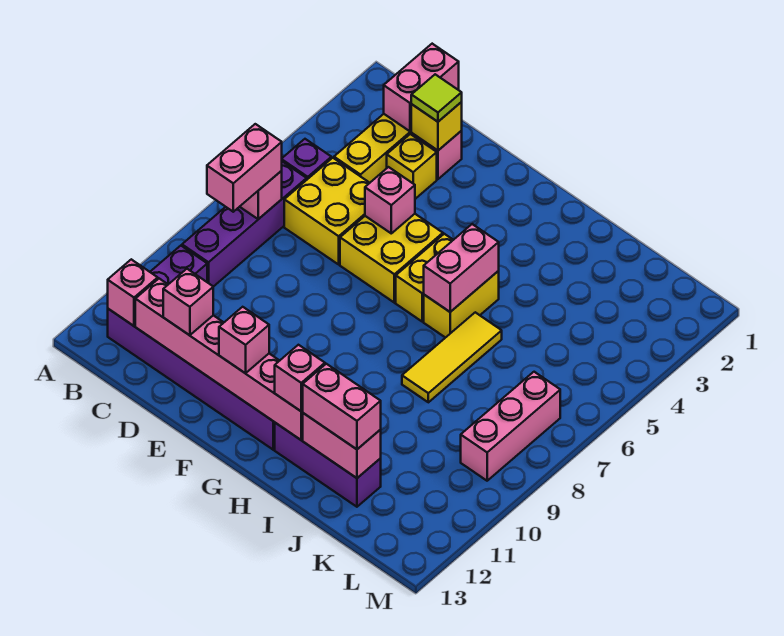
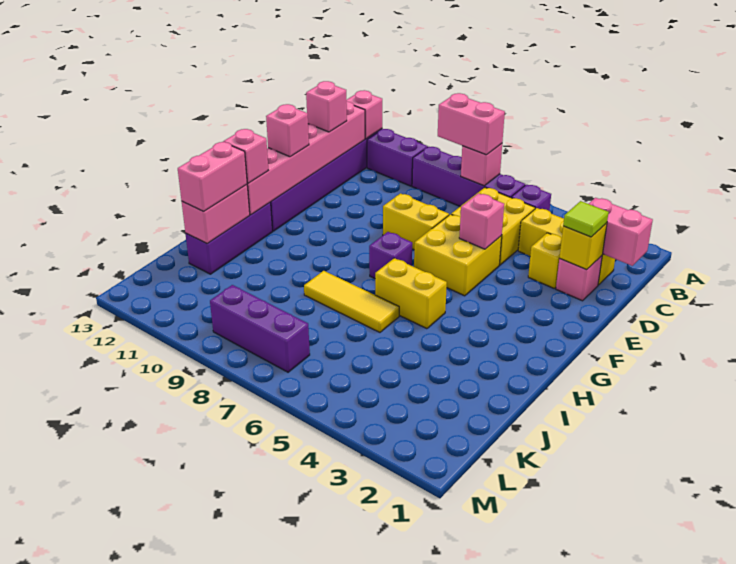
yellow brick G5:G6 level 1 -> yellow brick E7:E8 level 1
none -> purple brick G7 level 1
pink brick H5:H6 level 2 -> none
pink brick L7:L9 level 1 -> purple brick L7:L9 level 1

